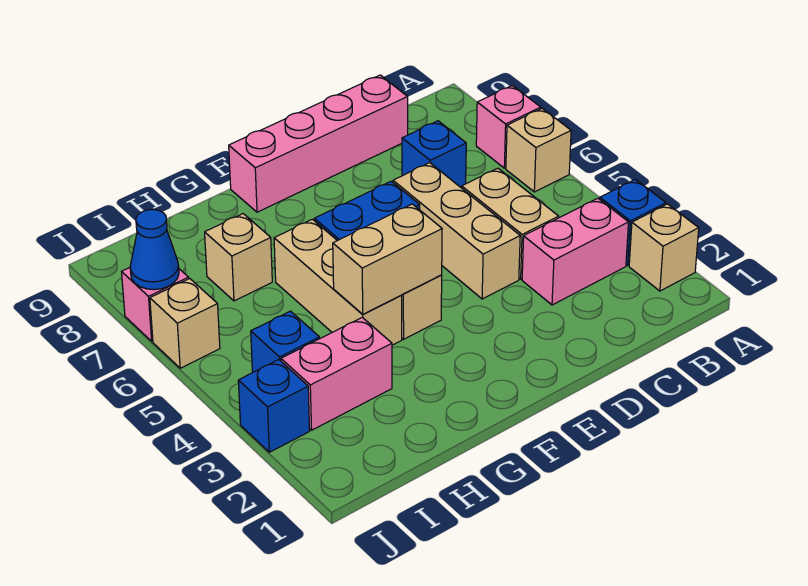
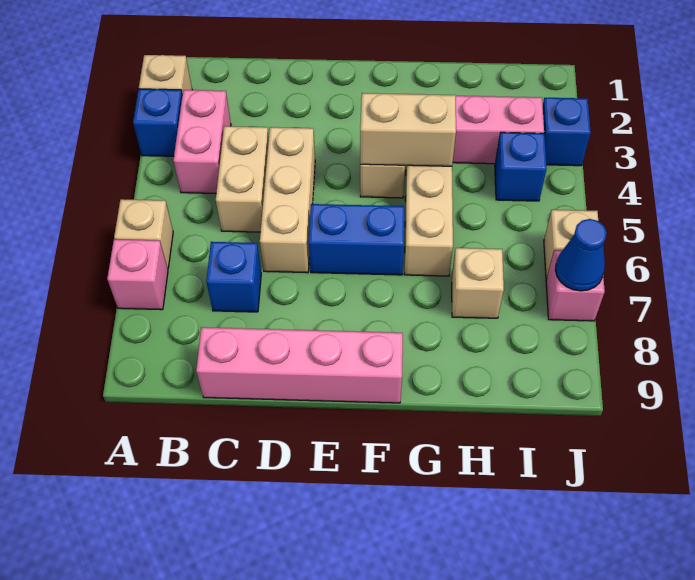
pink brick B3:C3 level 1 -> pink brick B3:B4 level 1

